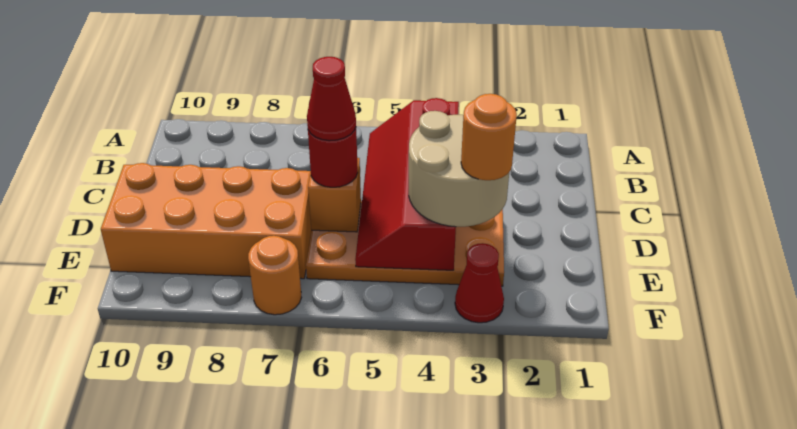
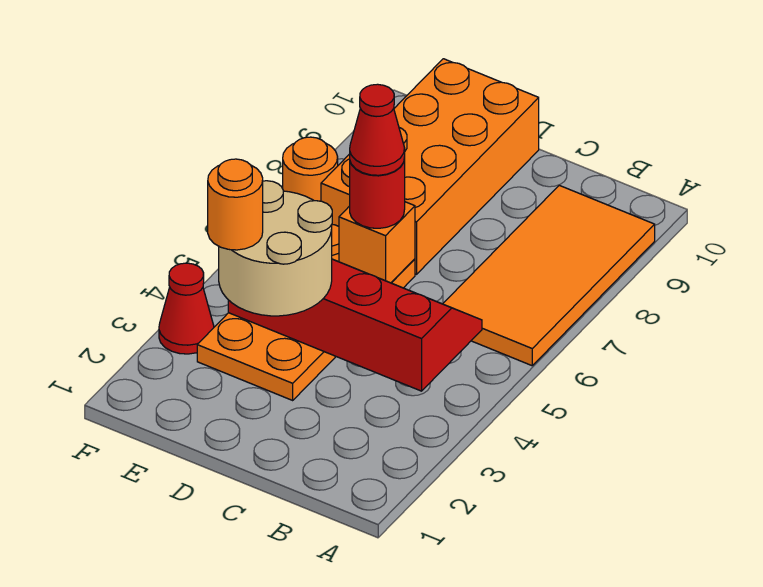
none -> orange tile A6:B9 level 1

